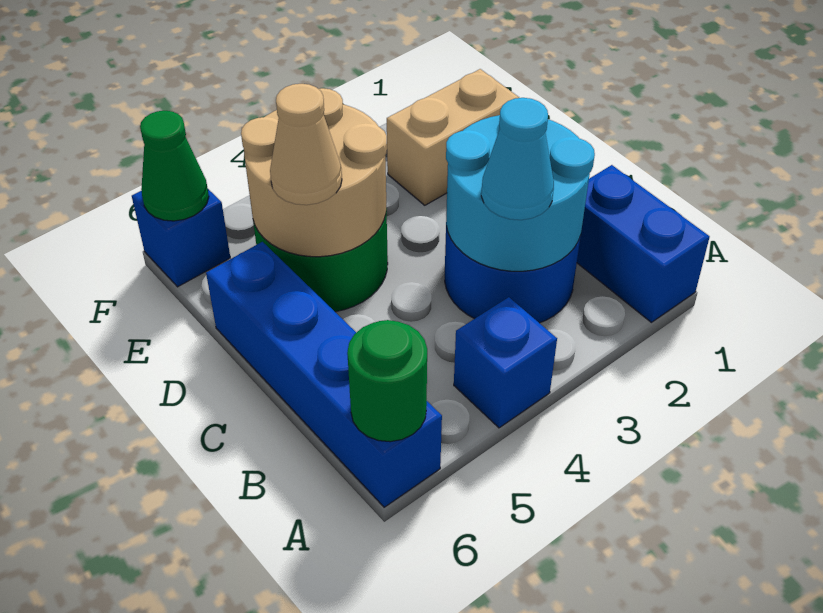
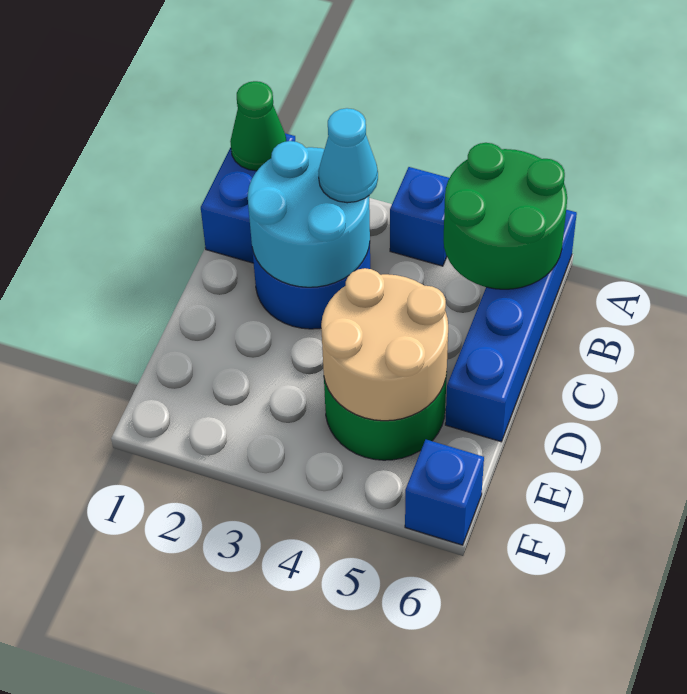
green round brick A6 level 2 -> green round brick A5:B6 level 2
tan cone D5 level 3 -> none
tan brick E1:E2 level 1 -> none
green cone F6 level 2 -> green cone A1 level 2

